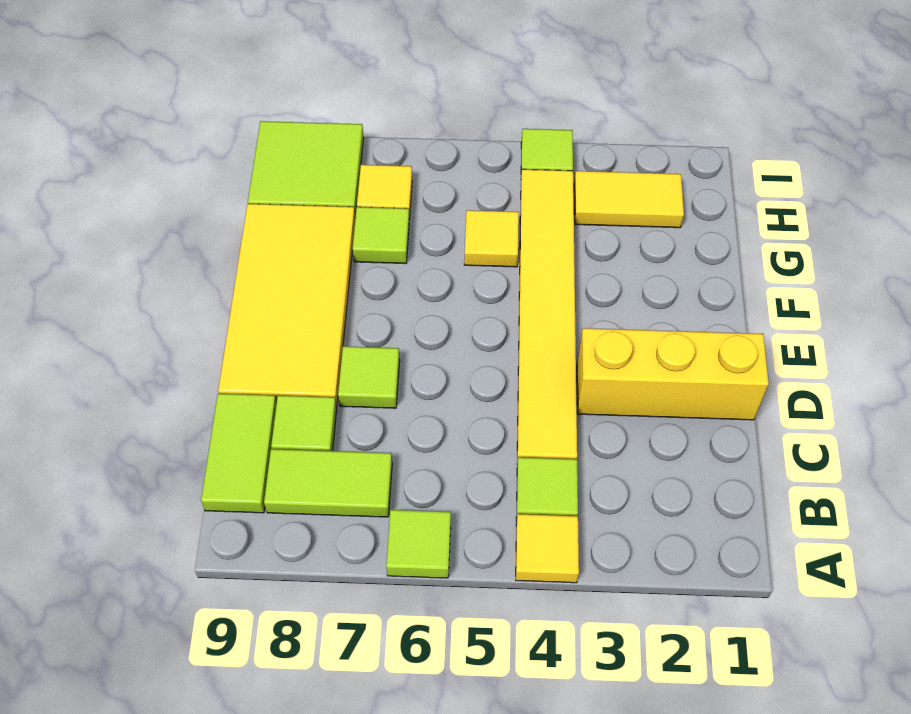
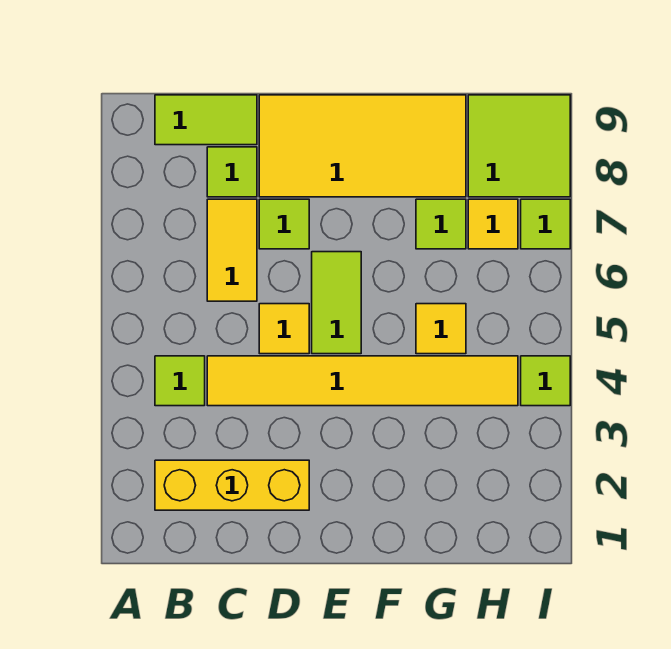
yellow tile A4 level 1 -> yellow tile D5 level 1
lime tile A6 level 1 -> lime tile I7 level 1
lime tile B7:B8 level 1 -> lime tile E5:E6 level 1
yellow brick D1:D3 level 1 -> yellow brick B2:D2 level 1
yellow tile H2:H3 level 1 -> yellow tile C6:C7 level 1

